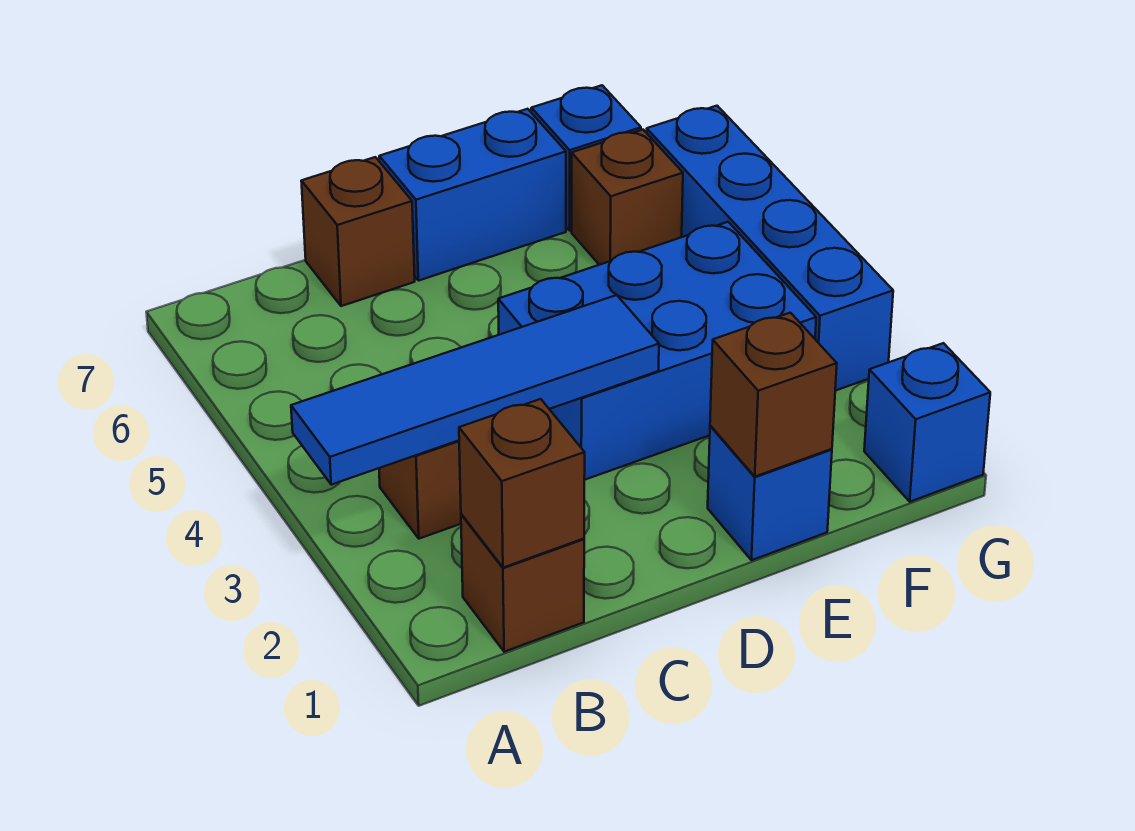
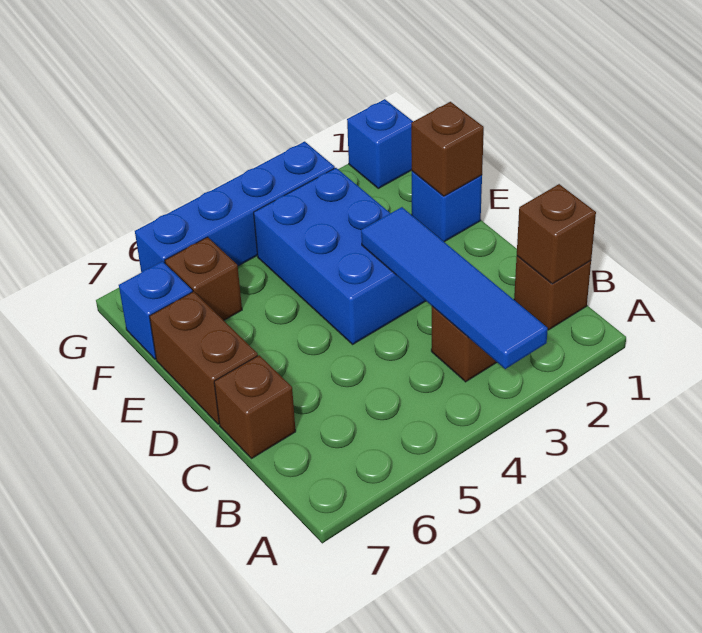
blue brick D7:E7 level 1 -> brown brick D7:E7 level 1

